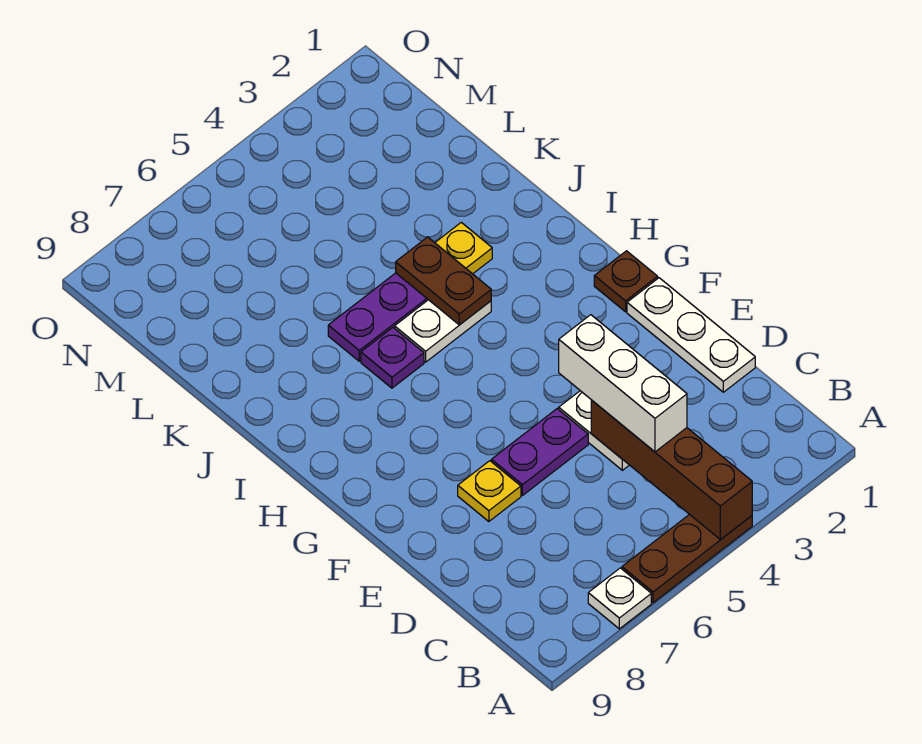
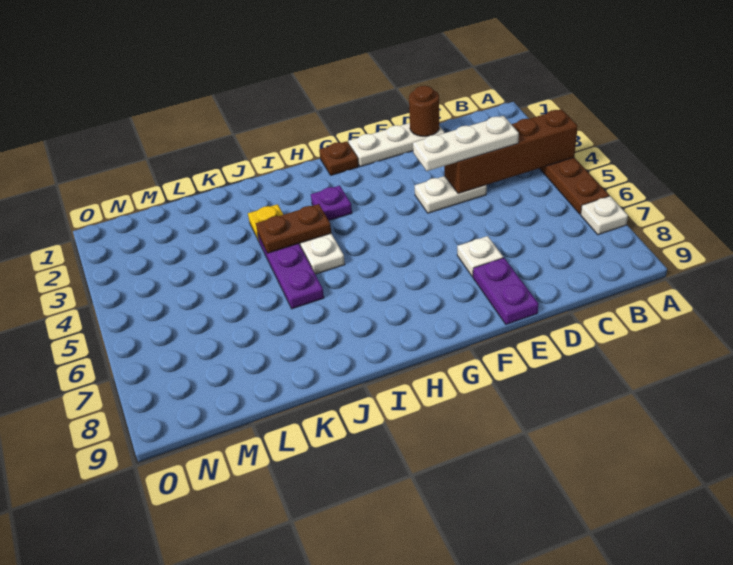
white brick C4:E4 level 3 -> white plate C4:E4 level 3
none -> brown round brick D1 level 2
purple plate E5:E6 level 1 -> purple plate E8:E9 level 1
yellow plate E7 level 1 -> white plate E7 level 1
purple plate I6 level 1 -> purple plate H3 level 1

